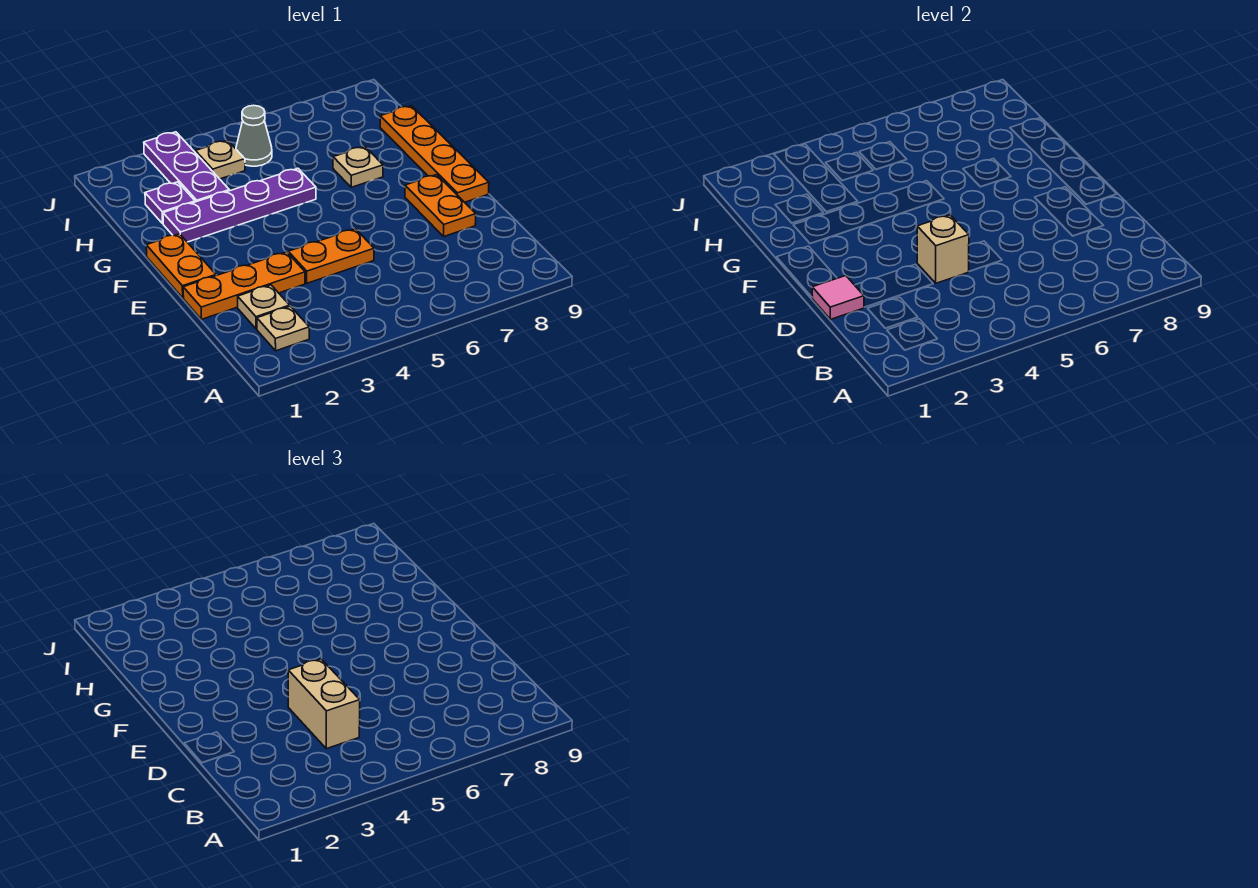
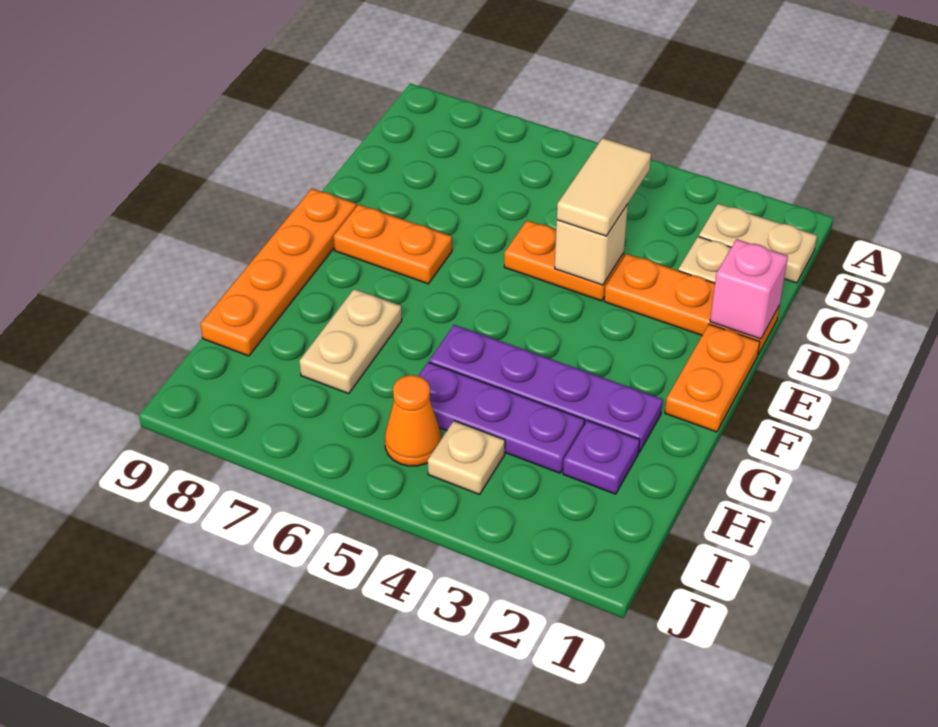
tan plate B2 level 1 -> tan plate B1:B2 level 1
tan brick C4:D4 level 3 -> tan tile C4:D4 level 3
pink tile D1 level 2 -> pink brick D1 level 2
orange plate D8:E8 level 1 -> orange plate E7:E8 level 1
tan plate G7 level 1 -> tan plate G7:H7 level 1
purple plate H3:J3 level 1 -> purple plate H3:H5 level 1
grey cone I5 level 1 -> orange cone I5 level 1

